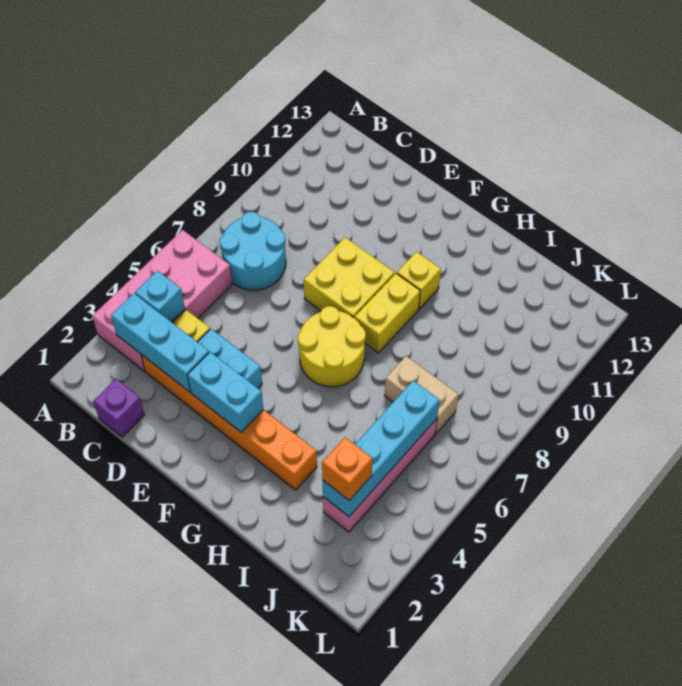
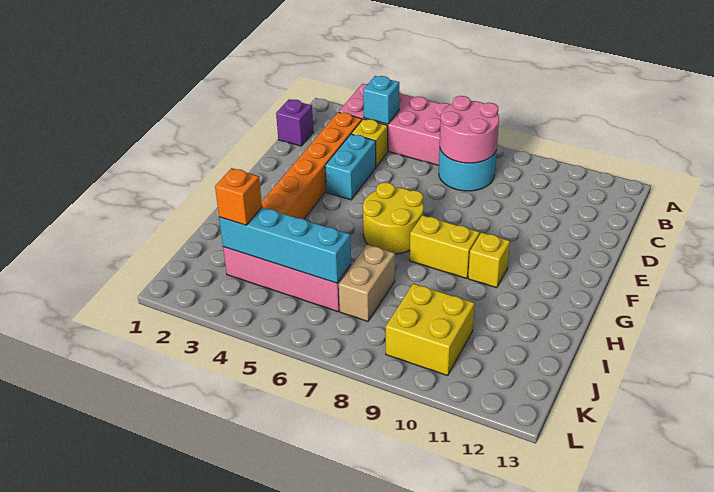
cyan brick B3:D3 level 2 -> none
none -> pink round brick B7:C8 level 2
cyan brick E3:F3 level 2 -> none
yellow brick E8:F9 level 1 -> yellow brick J9:K10 level 1

